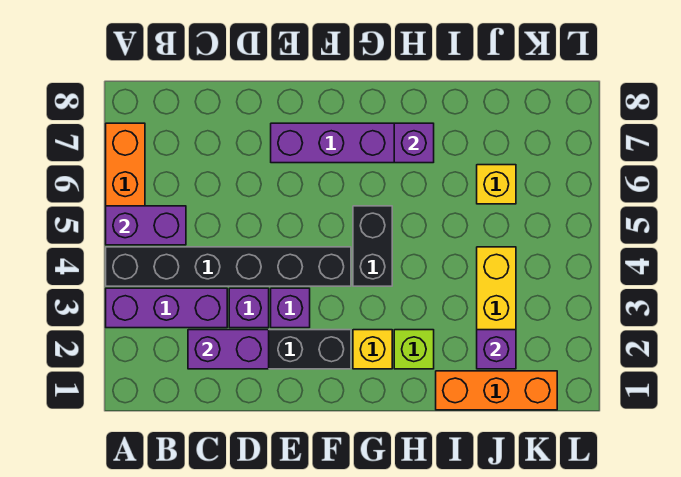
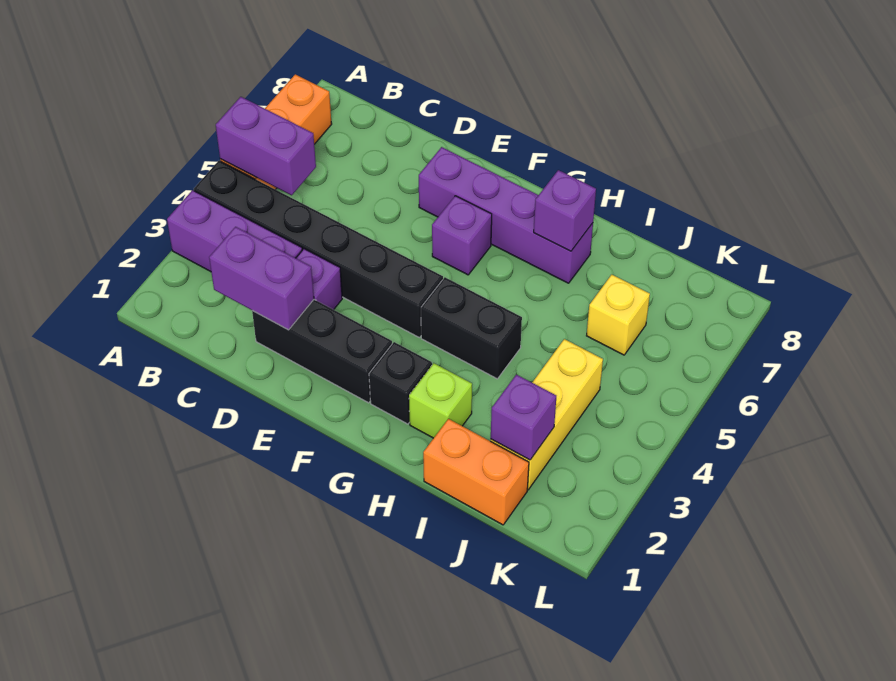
purple brick E3 level 1 -> purple brick F6 level 1
yellow brick G2 level 1 -> black brick G2 level 1
black brick G4:G5 level 1 -> black brick G4:H4 level 1
orange brick I1:K1 level 1 -> orange brick I1:J1 level 1

